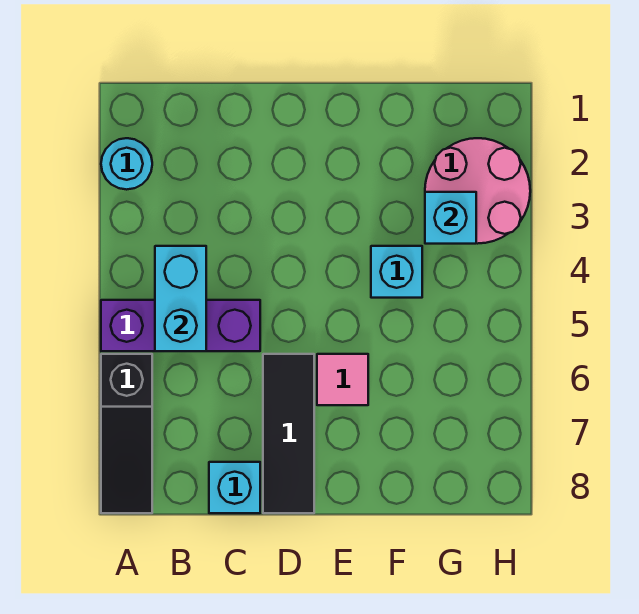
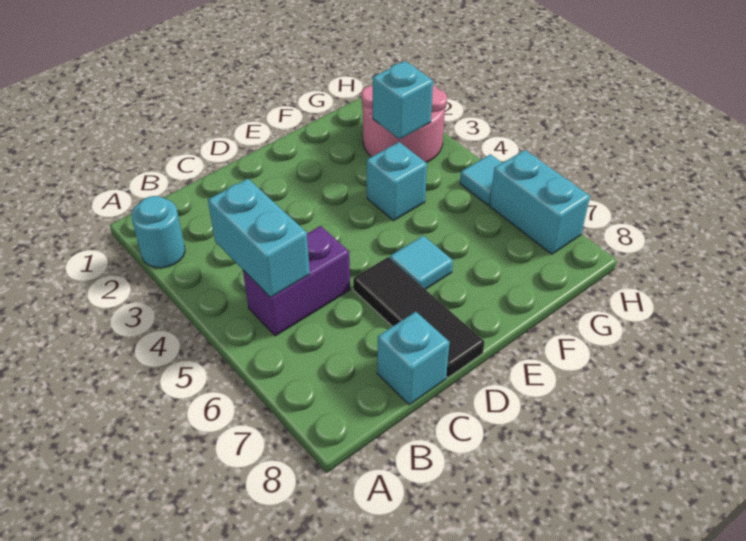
purple brick A5:C5 level 1 -> purple brick B5:C5 level 1
black slope A6:A8 level 1 top 6 -> none
pink tile E6 level 1 -> cyan tile E6 level 1
none -> cyan tile H5 level 1
none -> cyan brick H6:H7 level 1

